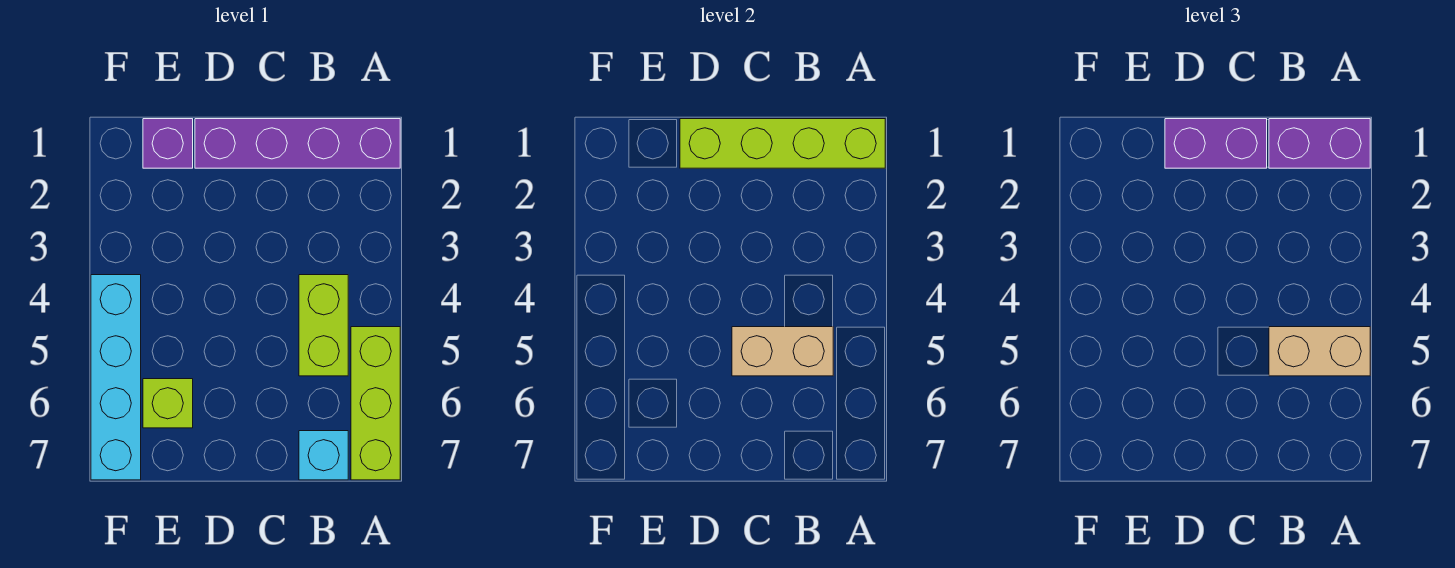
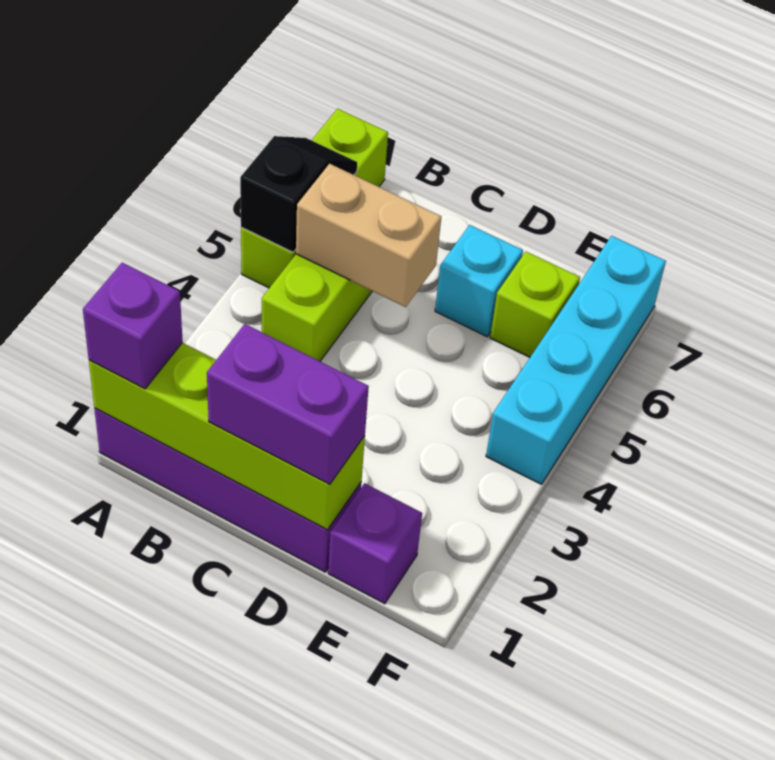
purple brick A1:B1 level 3 -> purple brick A1 level 3
none -> black slope A5:A6 level 2 top 5
tan brick A5:B5 level 3 -> none
cyan brick B7 level 1 -> cyan brick D6 level 1

